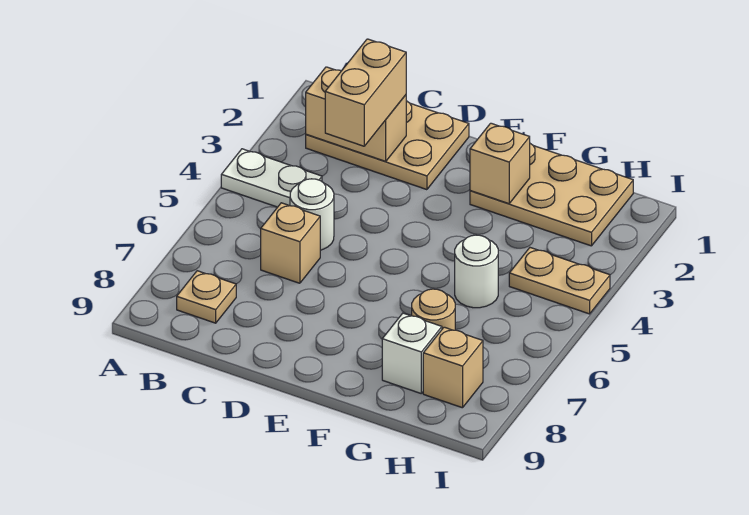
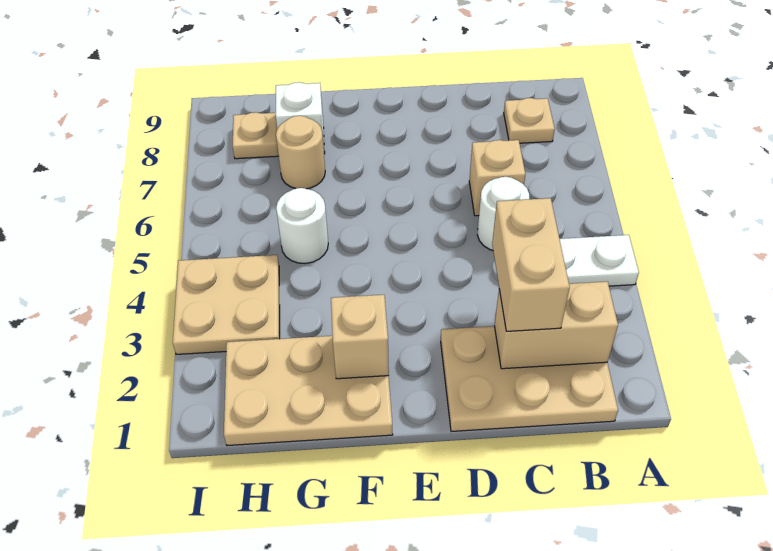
tan plate H4:I4 level 1 -> tan plate H3:I4 level 1
tan brick H8 level 1 -> tan plate H8 level 1

